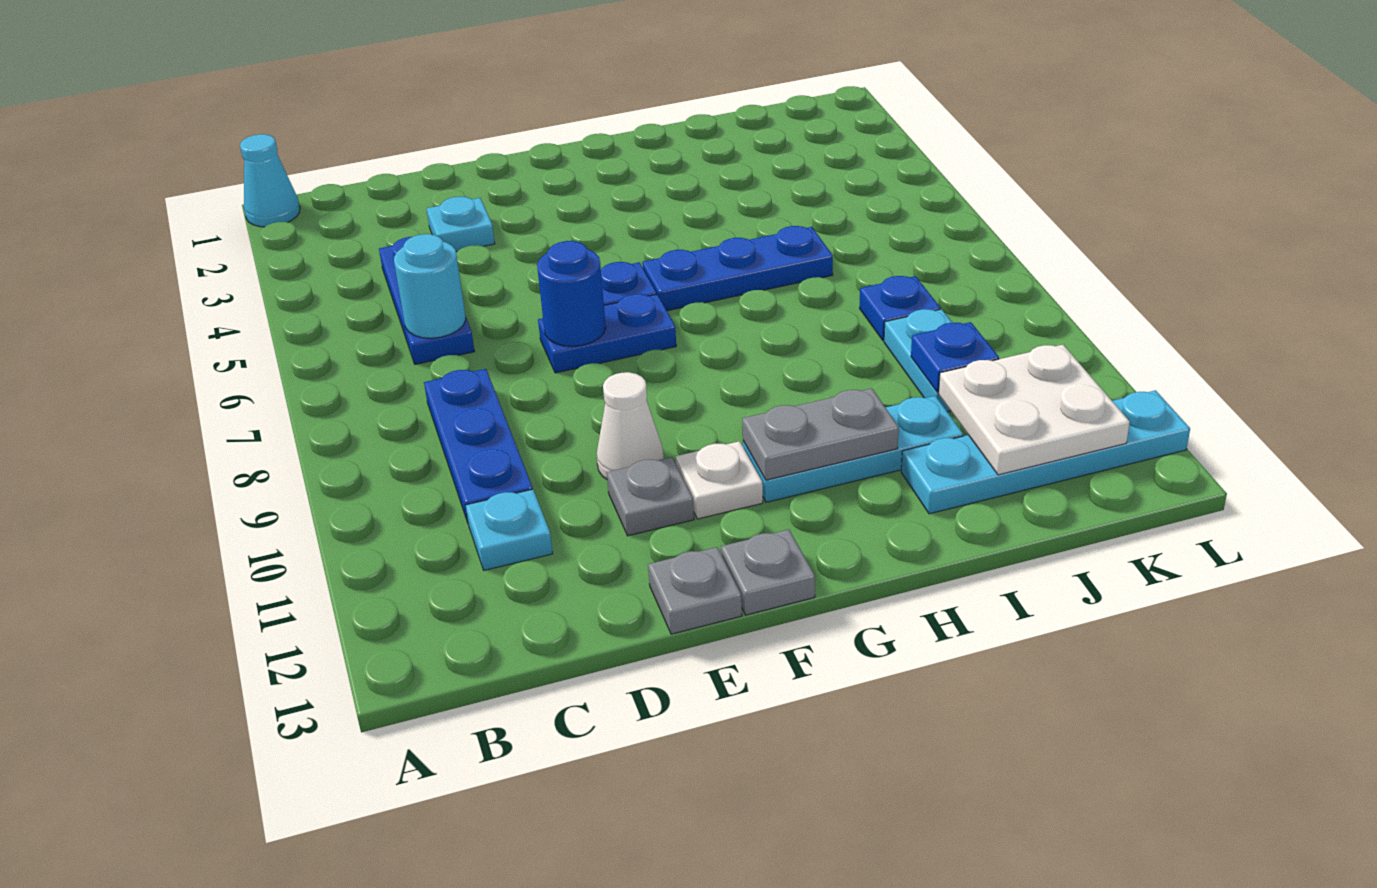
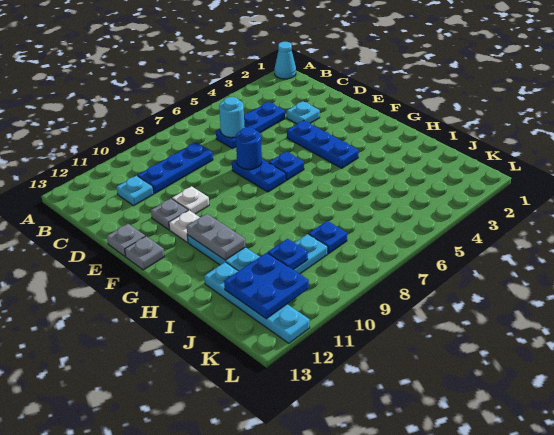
white cone E10 level 1 -> white plate E10 level 1
blue plate G6:I6 level 1 -> blue plate E4:G4 level 1
white plate J11:K12 level 2 -> blue plate J11:K12 level 2

